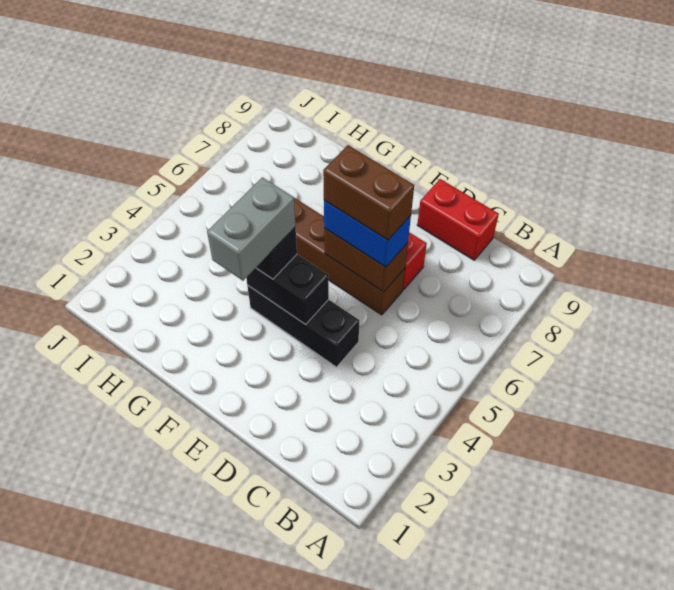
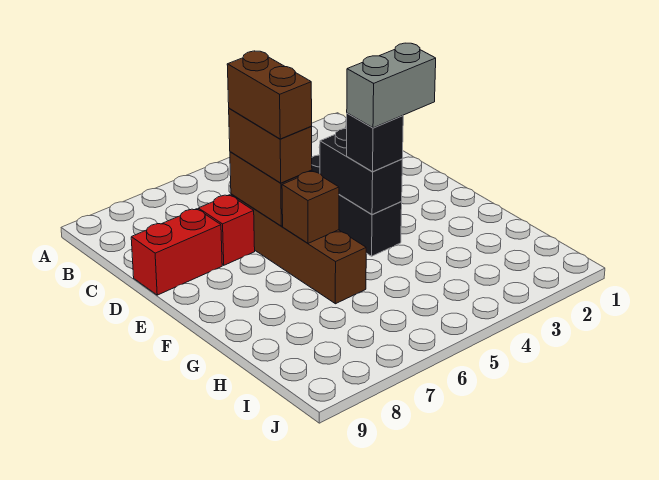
red brick C9:D9 level 1 -> red brick D8:D9 level 1
blue brick D6:E6 level 3 -> brown brick D6:E6 level 3
none -> brown brick F6 level 2

